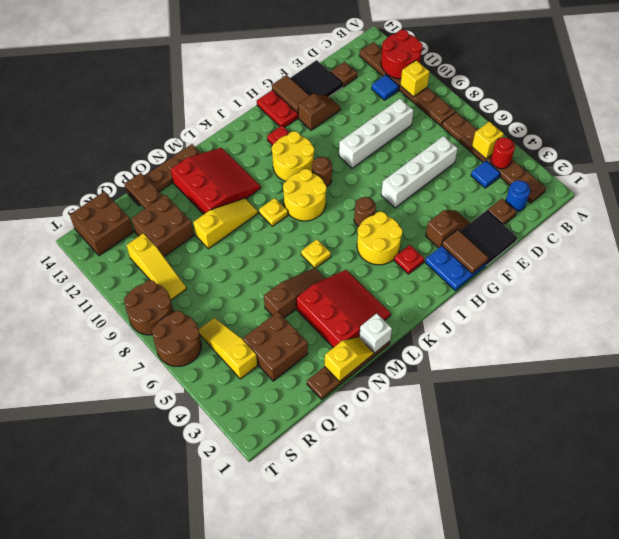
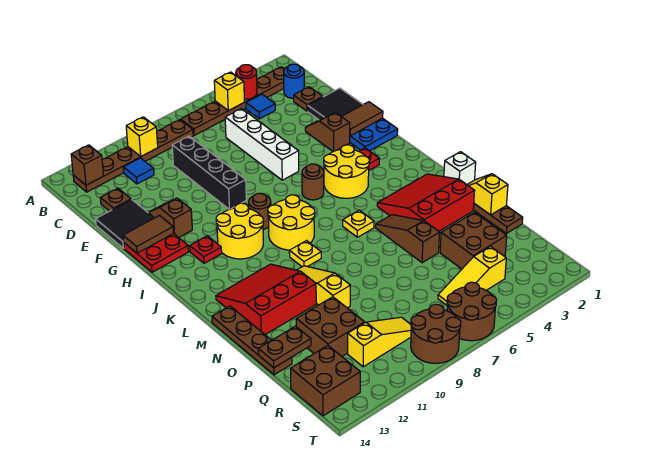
red round brick A11:B12 level 2 -> none
none -> brown brick B13 level 2
white brick D9:G9 level 1 -> black brick D9:G9 level 1

